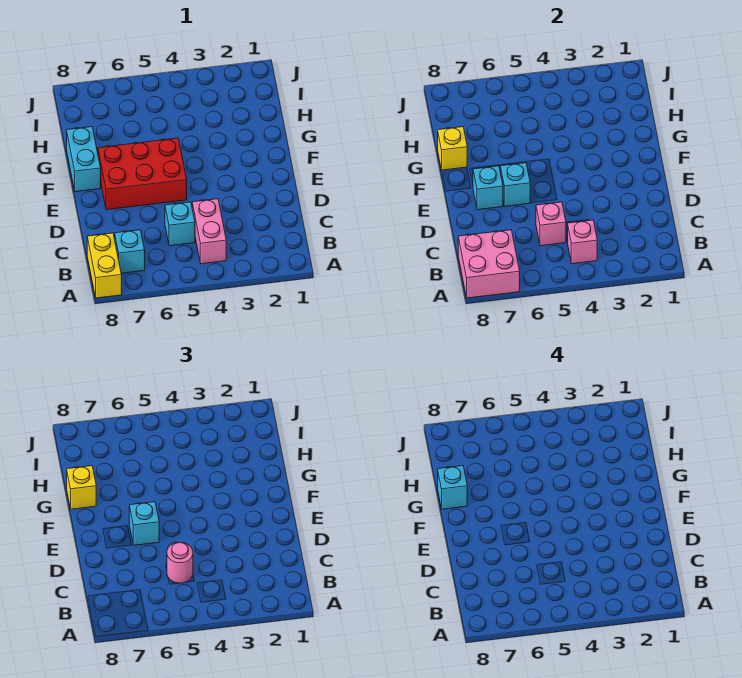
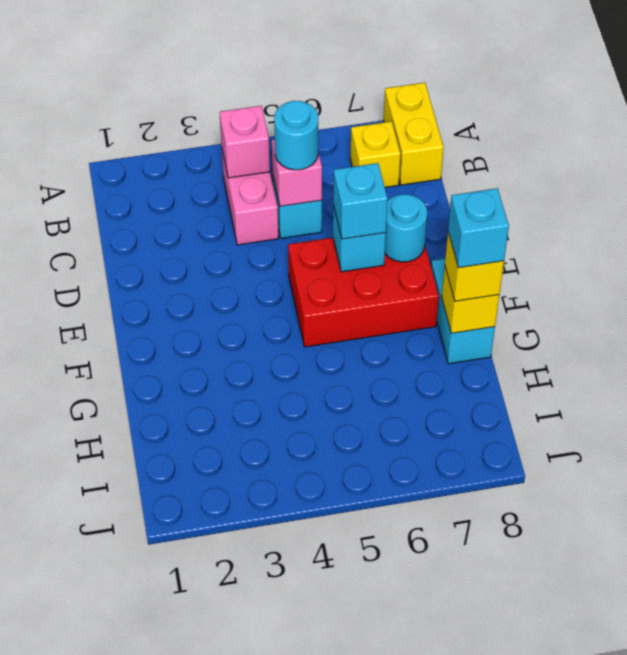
pink brick A7:B8 level 2 -> none
cyan brick B7 level 1 -> yellow brick B7 level 1
pink round brick C5 level 3 -> cyan round brick C5 level 3
cyan brick E7 level 2 -> cyan round brick E7 level 2

